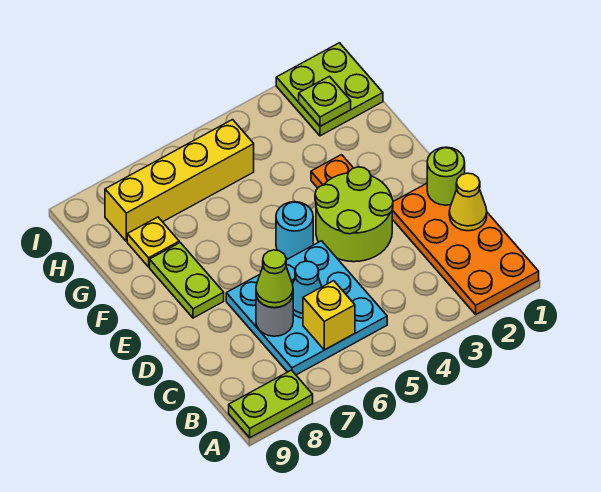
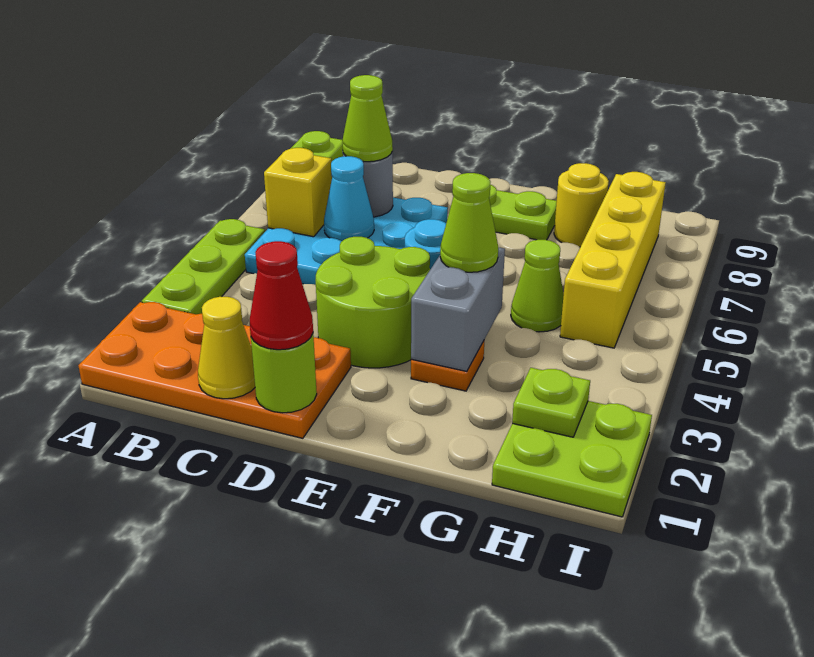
none -> lime plate A3:A5 level 1
none -> red cone D1 level 3
none -> grey brick F3:F4 level 2
none -> lime cone F4 level 3
none -> lime cone G5 level 1
yellow plate G8 level 1 -> yellow round brick G8 level 1

